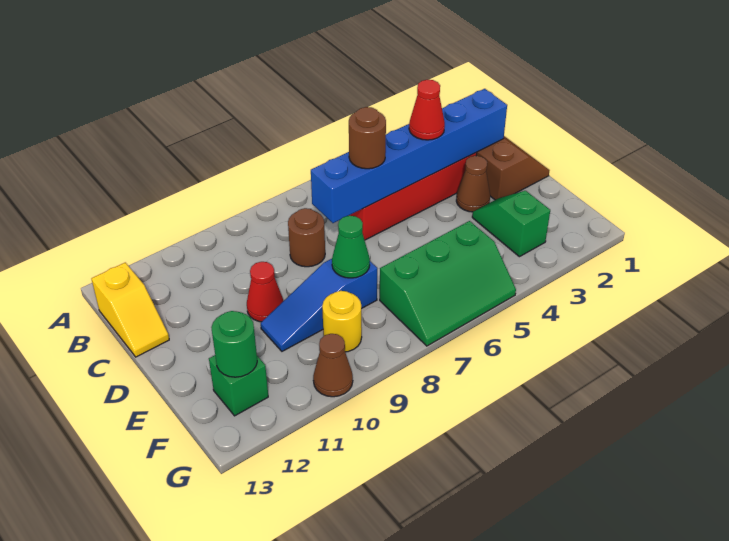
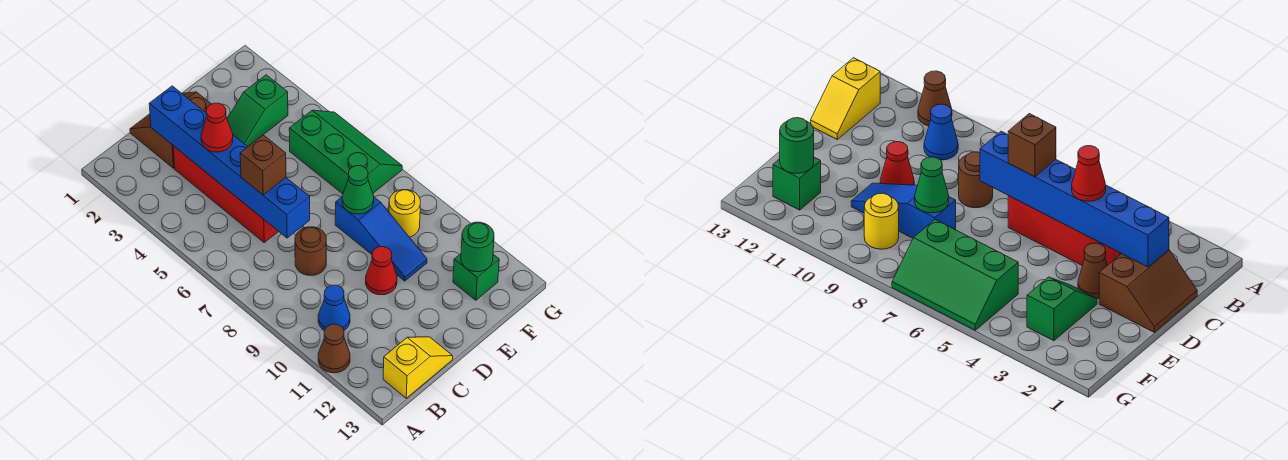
none -> blue cone B10 level 1
brown round brick C6 level 3 -> brown brick C6 level 3
brown cone G10 level 1 -> brown cone A11 level 1

